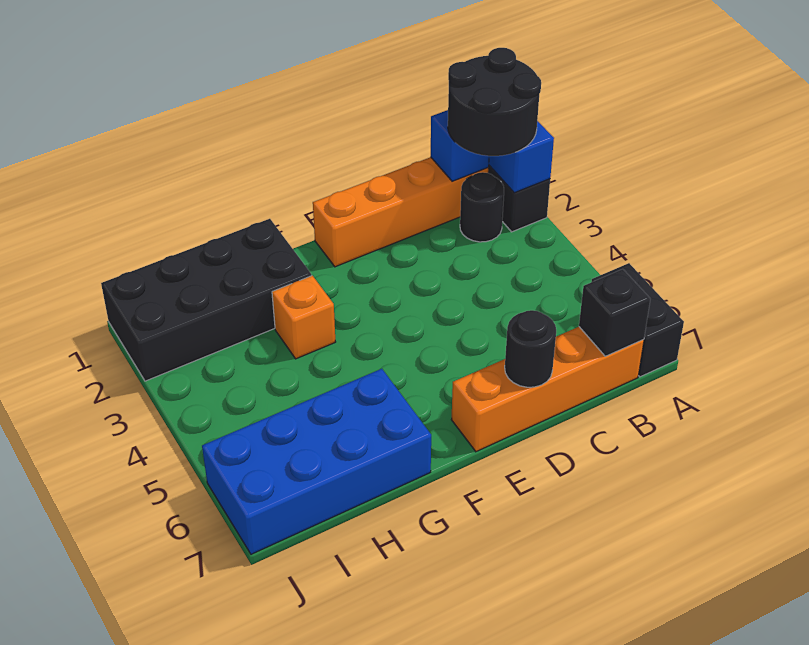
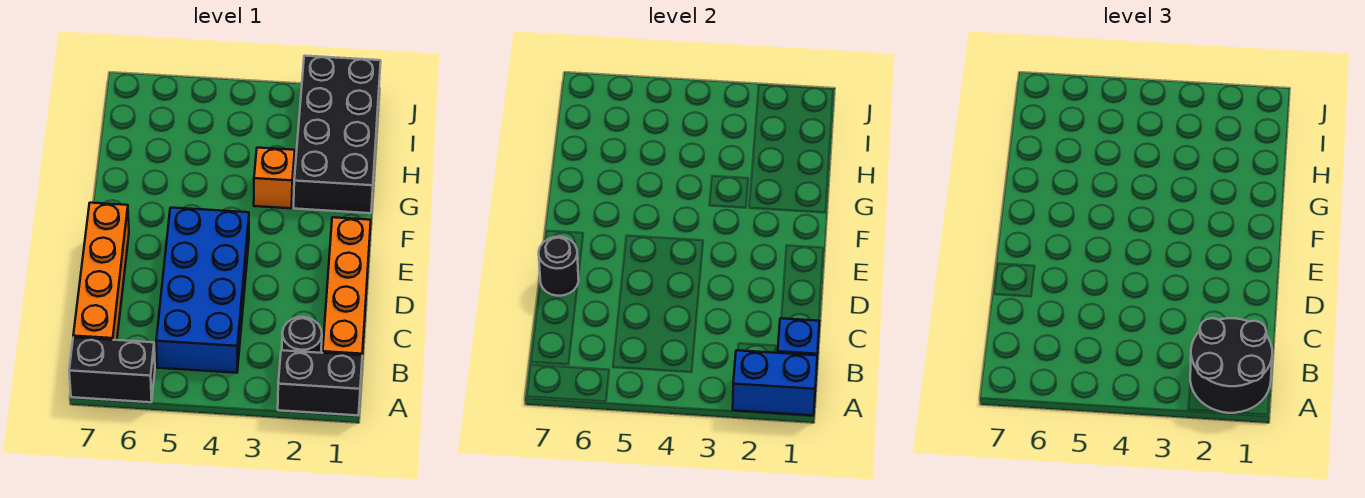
black brick B7 level 2 -> none
blue brick G6:J7 level 1 -> blue brick B4:E5 level 1

